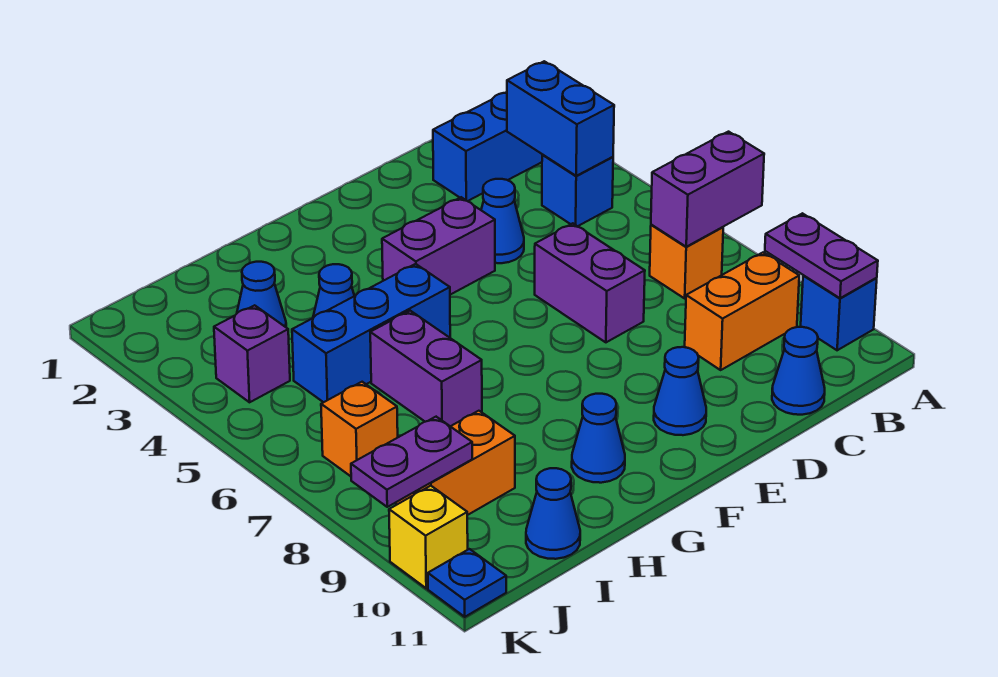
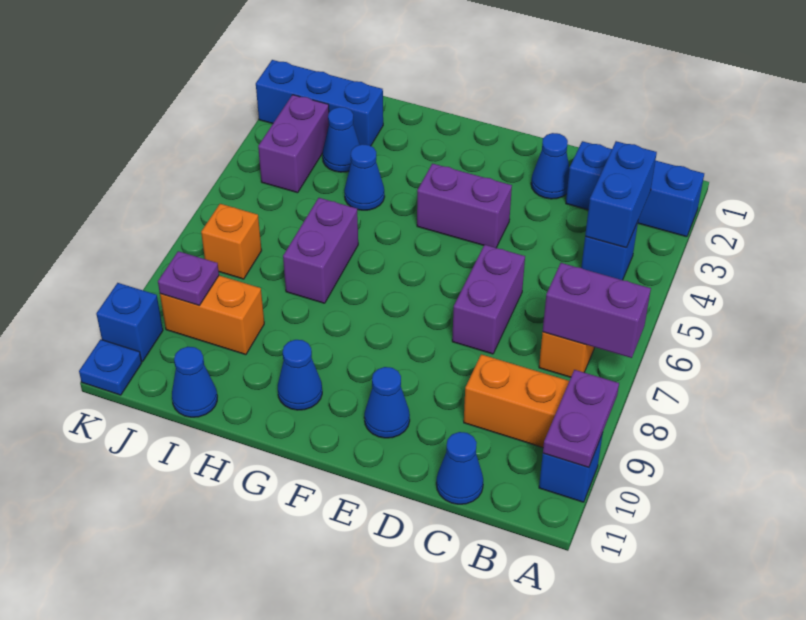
blue cone D4 level 1 -> blue cone D2 level 1
blue brick G5:I5 level 1 -> blue brick I2:K2 level 1
purple brick J4 level 1 -> purple brick J3:J4 level 1
purple plate J9:K9 level 2 -> purple plate J9 level 2
yellow brick K10 level 1 -> blue brick K10 level 1

